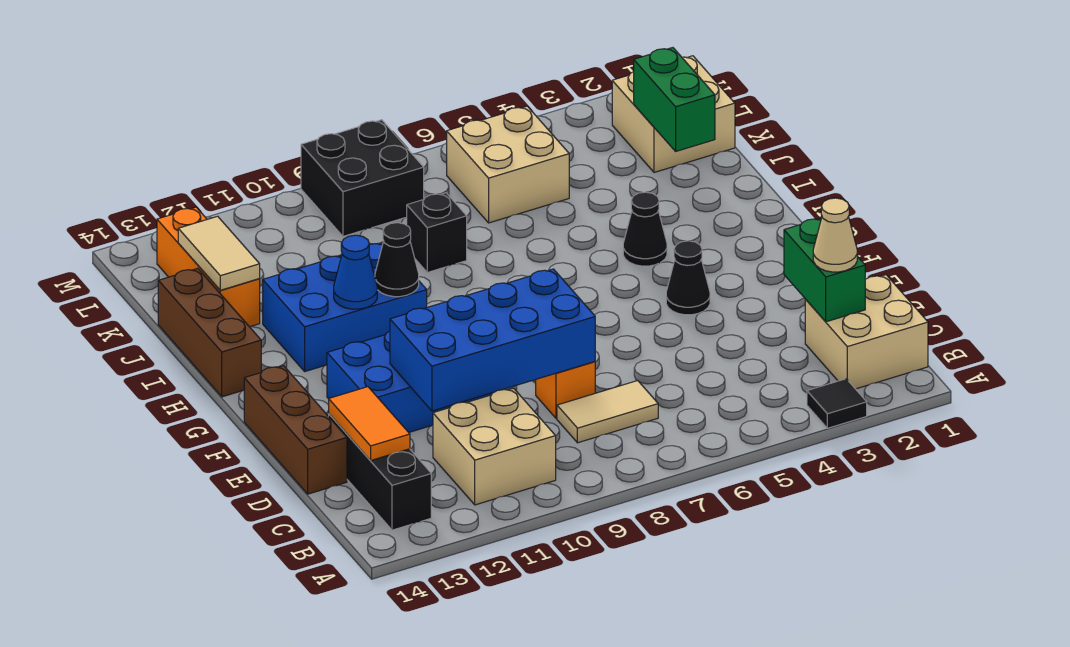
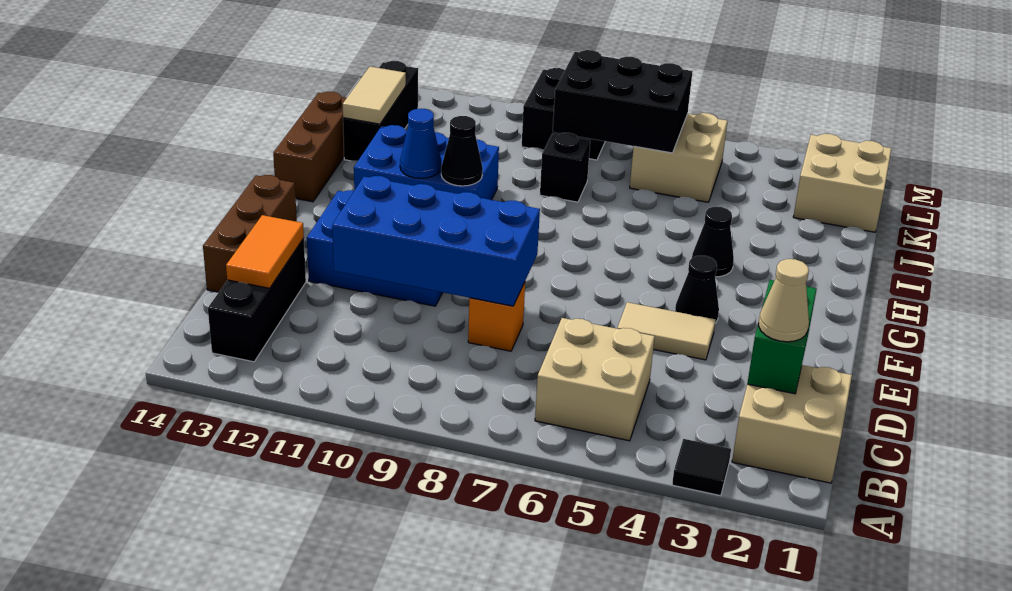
tan brick B10:C11 level 1 -> tan brick B5:C6 level 1
tan tile C7:C8 level 1 -> tan tile E4:E5 level 1
green brick J2:K2 level 2 -> none
orange brick J13:L13 level 1 -> black brick J13:L13 level 1
none -> black brick K6:L8 level 2

